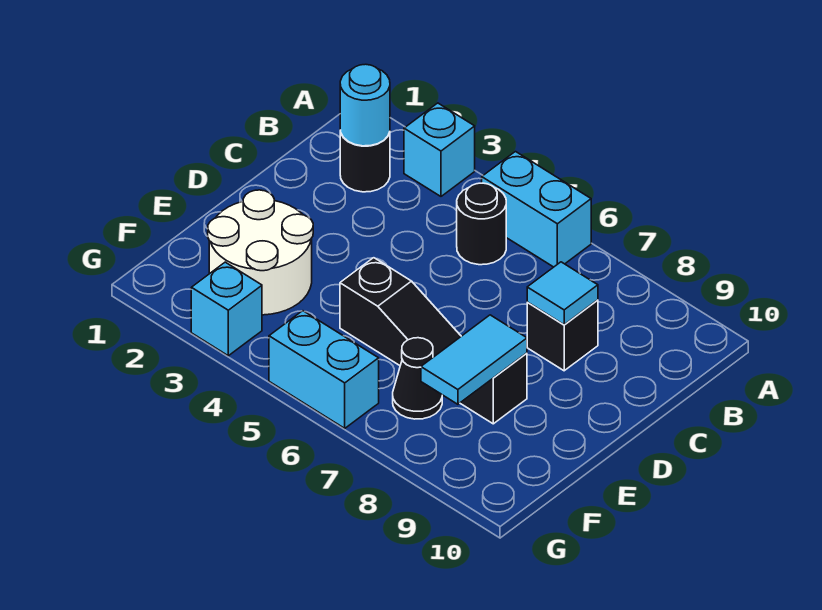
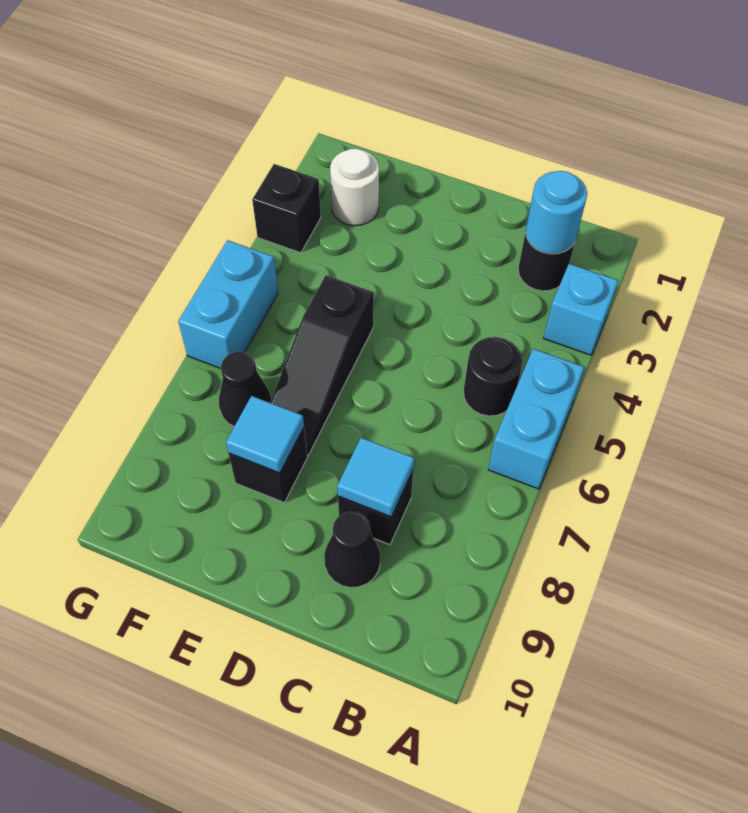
none -> black cone C9 level 1
white round brick E2:F3 level 1 -> white round brick F2 level 1
cyan tile E8:F8 level 2 -> cyan tile E8 level 2
cyan brick G3 level 1 -> black brick G3 level 1

